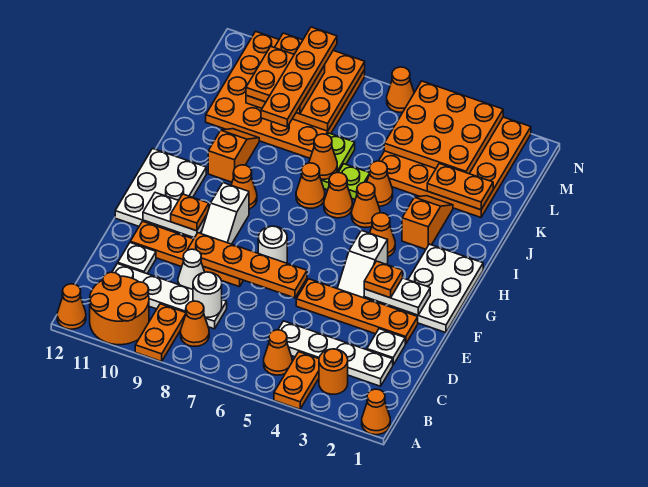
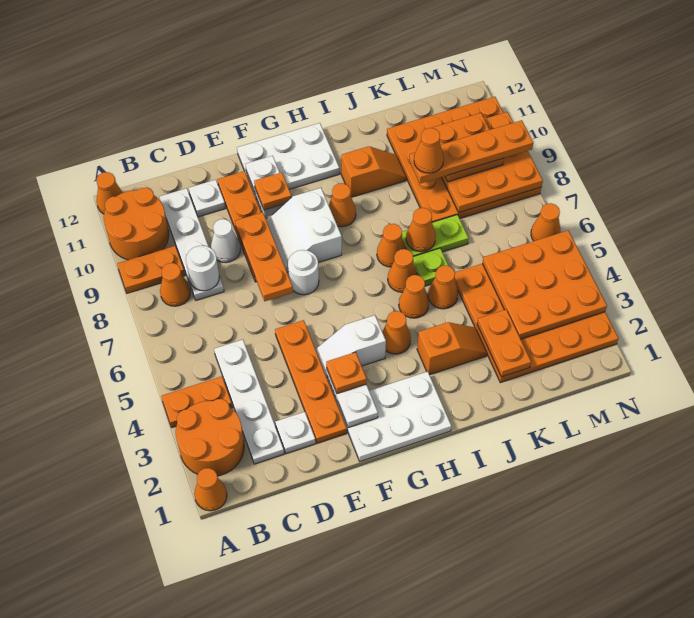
orange round brick B3 level 1 -> orange round brick A2:B3 level 1
orange cone B5 level 1 -> orange cone K9 level 5
orange plate E6:E9 level 2 -> orange plate E7:E9 level 2
white slope F9:G9 level 1 top G -> white slope F8:G9 level 1 top G

